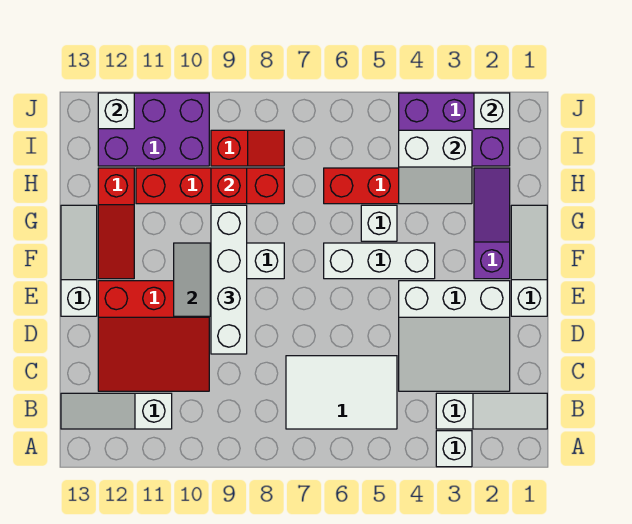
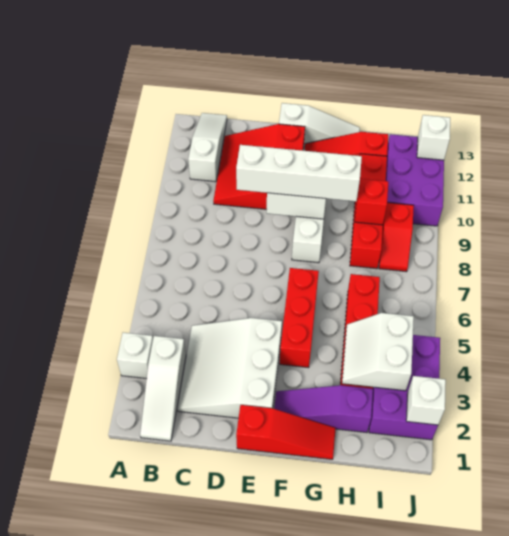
white tile B5:C7 level 1 -> none
white slope E1:G1 level 1 top E -> red slope E1:G1 level 1 top E
purple slope F2:H2 level 1 top F -> purple slope F2:H2 level 1 top H
white brick F4:F6 level 1 -> red brick F4:F6 level 1
white brick G5 level 1 -> none

